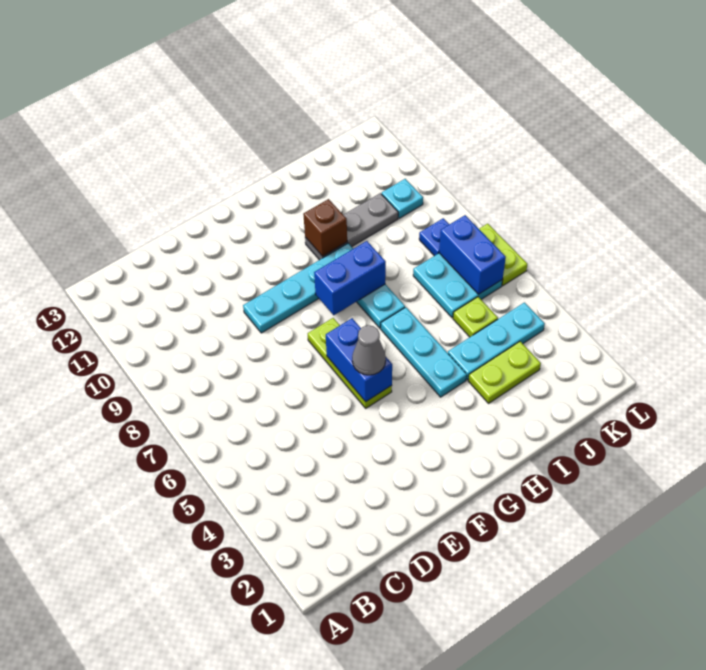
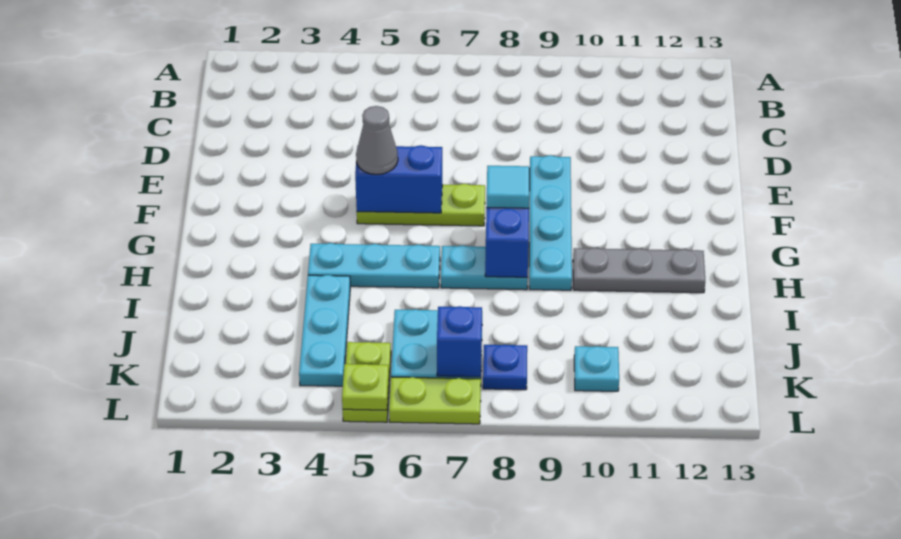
none -> cyan tile G8 level 3
grey plate H10:J10 level 1 -> grey plate H10:H12 level 1
brown brick H10 level 2 -> none
lime plate I3:J3 level 1 -> lime plate K5:L5 level 1
lime plate J5 level 1 -> lime plate L5 level 2
blue brick K6:K7 level 2 -> blue brick K7 level 2

